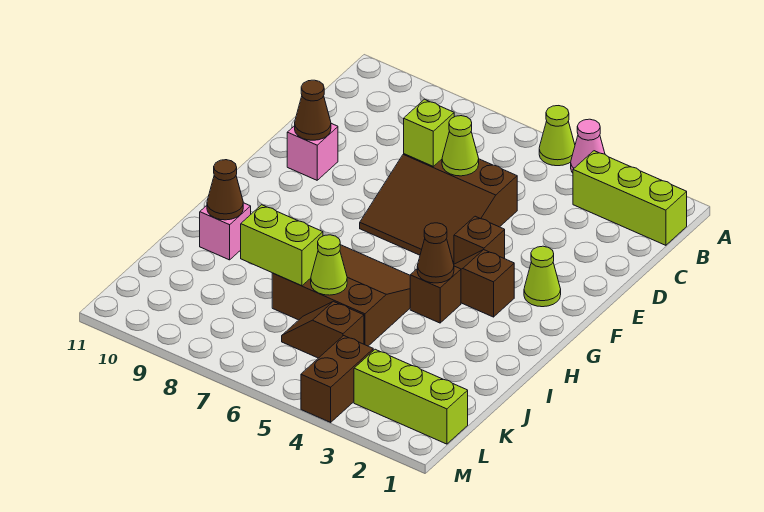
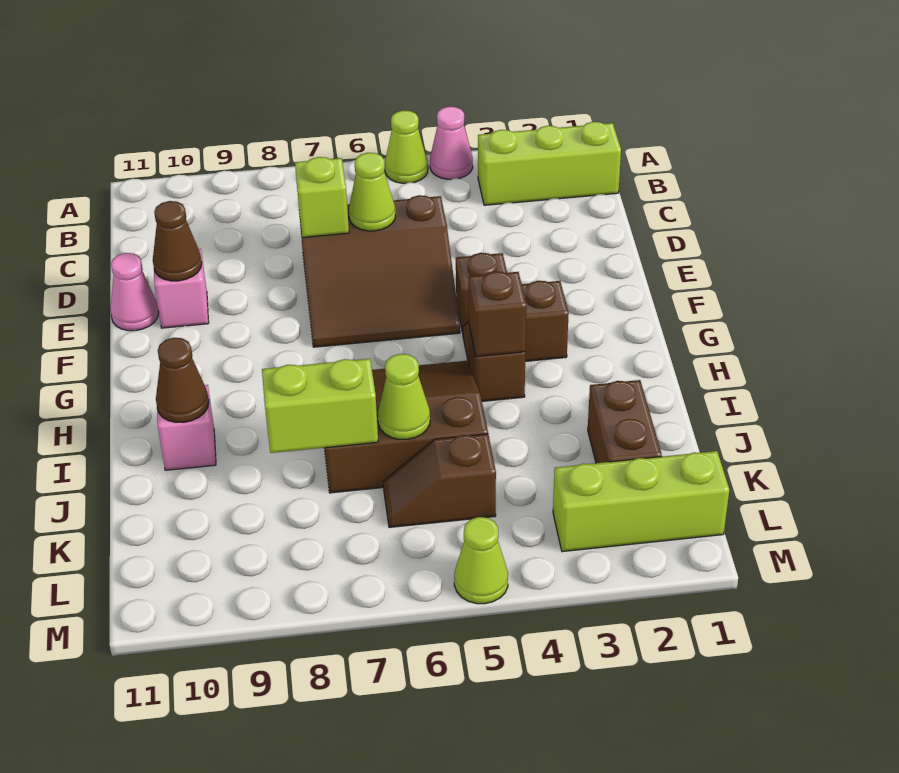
none -> pink cone E11 level 1
lime cone F2 level 1 -> lime cone M5 level 1
brown cone H4 level 2 -> brown brick H4 level 2
brown brick L4:M4 level 1 -> brown brick J2:K2 level 1

